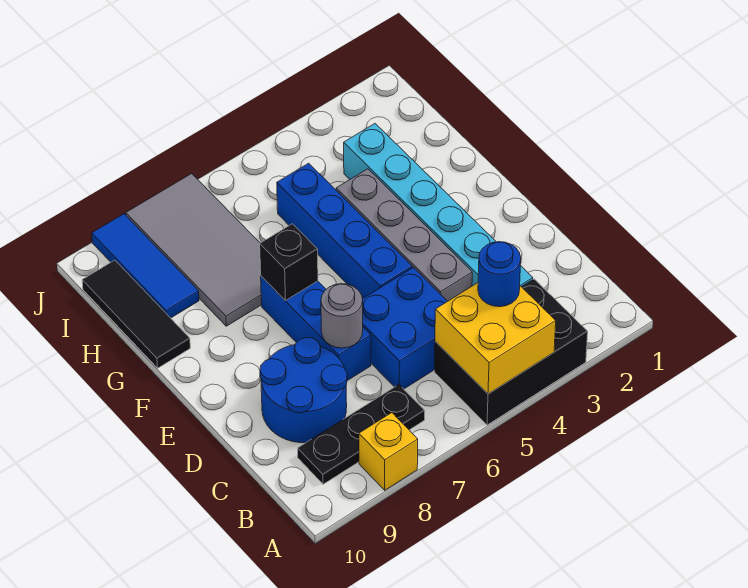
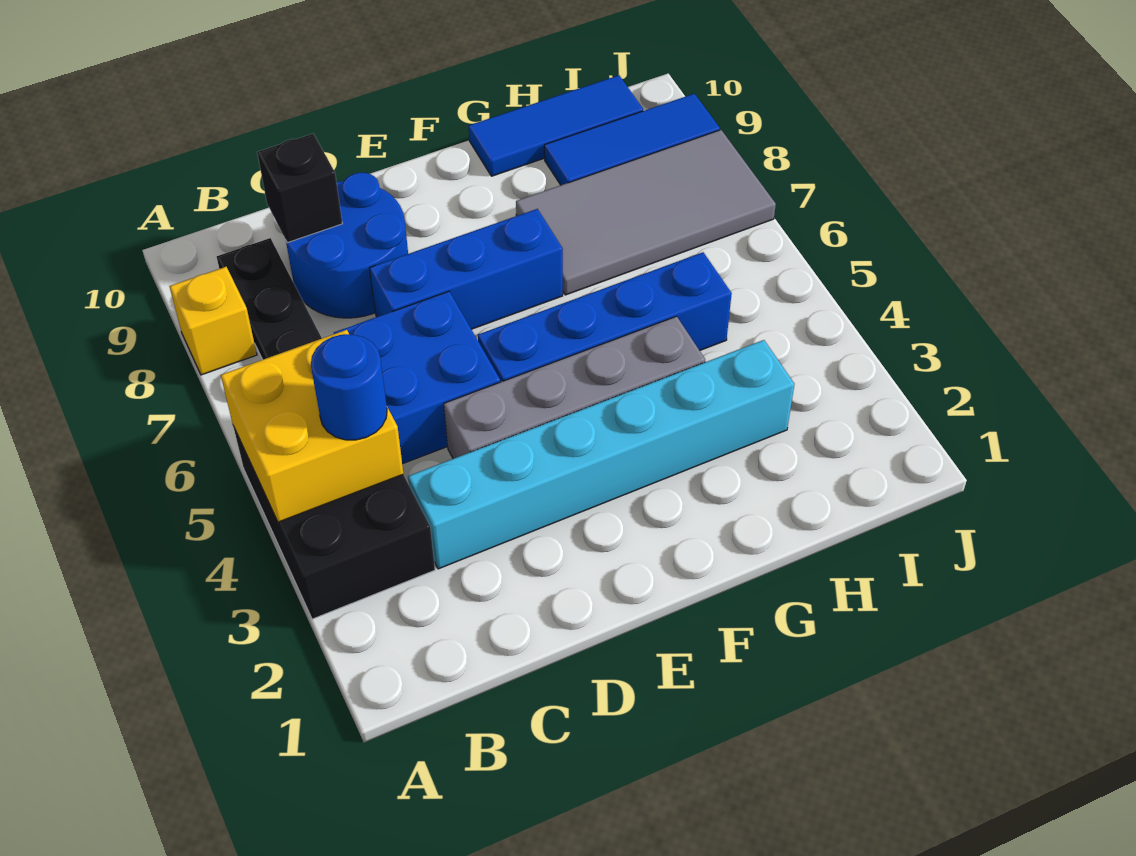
grey round brick D7 level 2 -> none
black brick F7 level 2 -> black brick C9 level 2
black tile G10:I10 level 1 -> blue tile G10:I10 level 1

